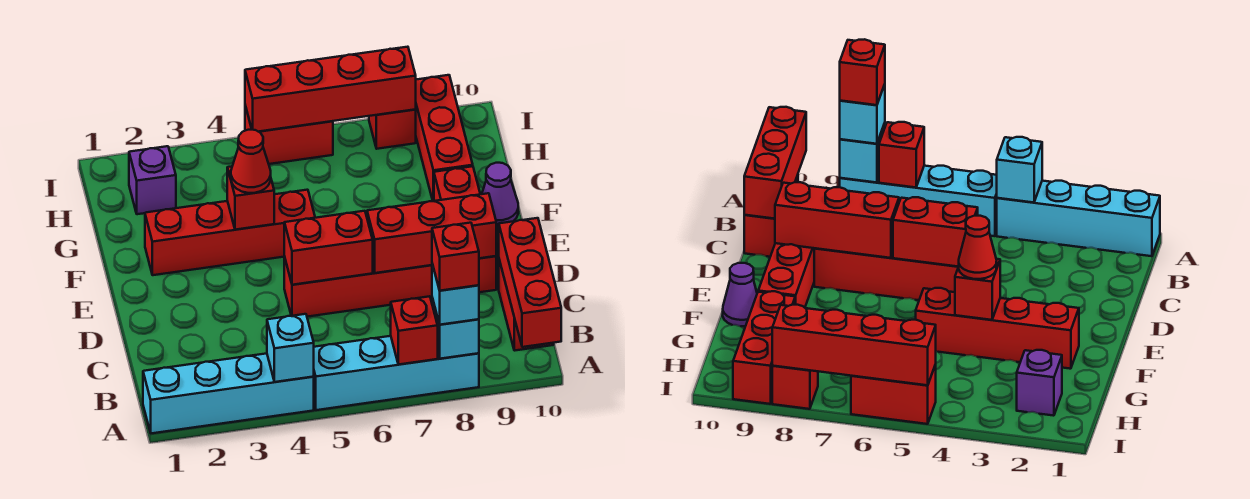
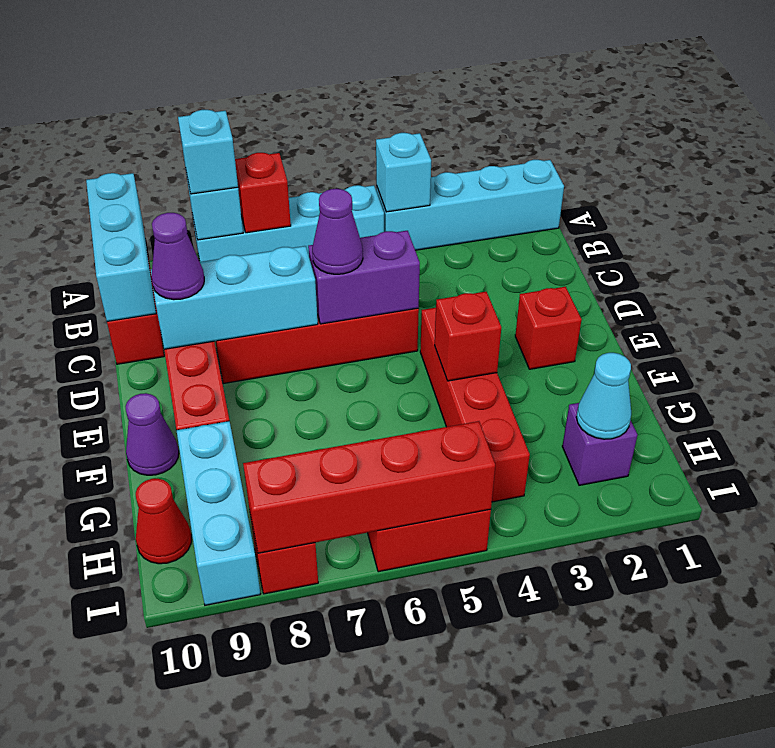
red brick A8 level 4 -> red brick E2 level 1
red brick A10:C10 level 2 -> cyan brick A10:C10 level 2
red brick D5:D6 level 2 -> purple brick D5:D6 level 2
none -> purple cone D6 level 3
red brick D7:D9 level 2 -> cyan brick D7:D9 level 2
none -> purple cone D9 level 3
red brick F2:F5 level 1 -> red brick E4:H4 level 1
red cone F4 level 3 -> red cone H10 level 1
red brick G9:I9 level 1 -> cyan brick G9:I9 level 1
none -> cyan cone H2 level 2

